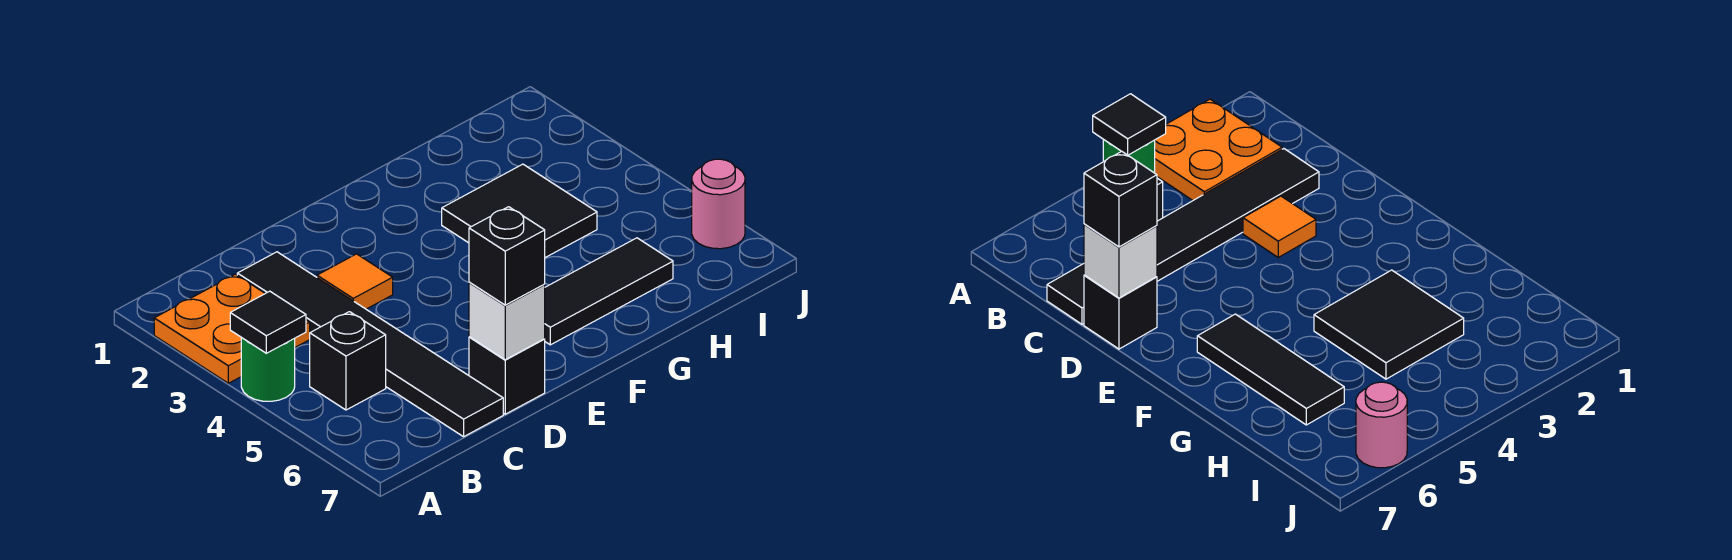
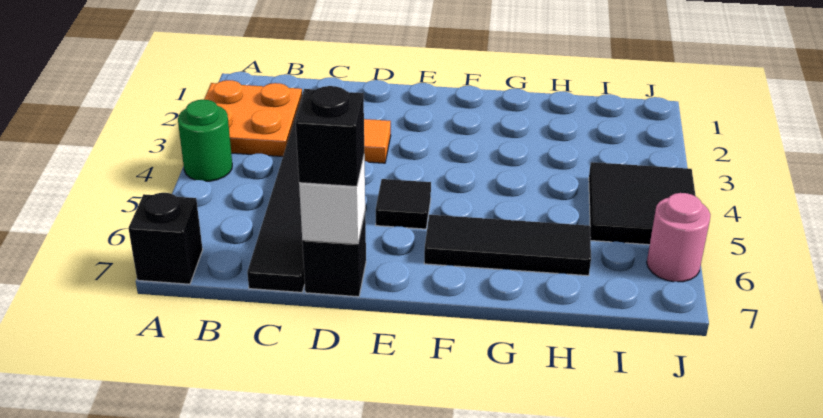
black tile A4 level 2 -> black tile E5 level 1
black brick B5 level 1 -> black brick A7 level 1
black tile G3:H4 level 1 -> black tile I4:J5 level 1

